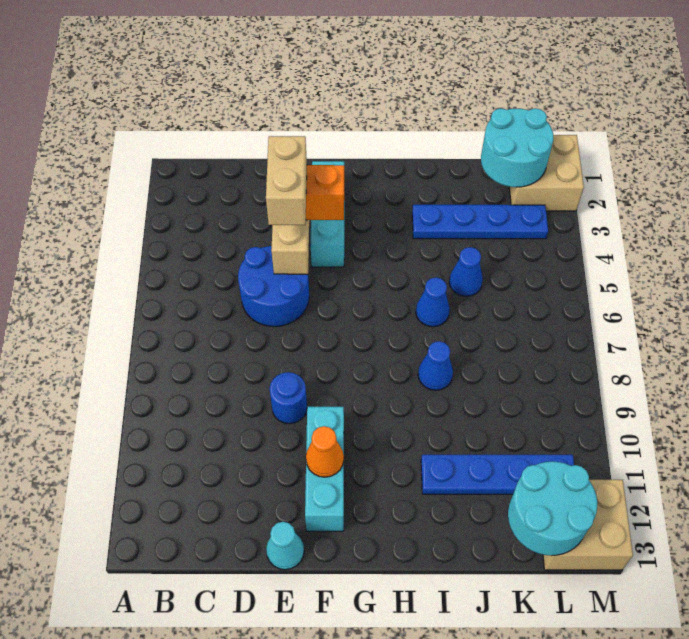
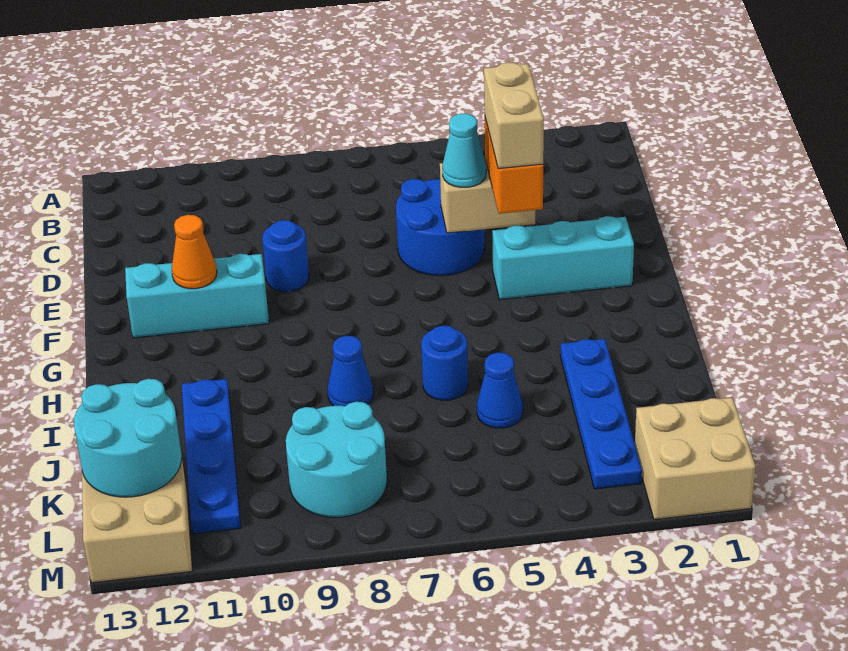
tan brick E4:E5 level 4 -> tan brick E4:F4 level 4
cyan cone E13 level 1 -> cyan cone E5 level 3
blue cone I6 level 1 -> blue round brick I6 level 1
cyan round brick K1:L2 level 2 -> cyan round brick K8:L9 level 1

